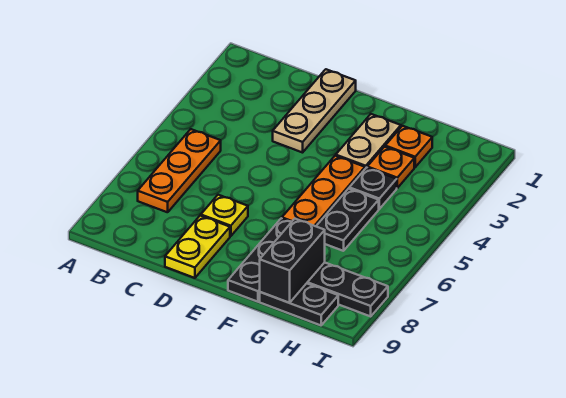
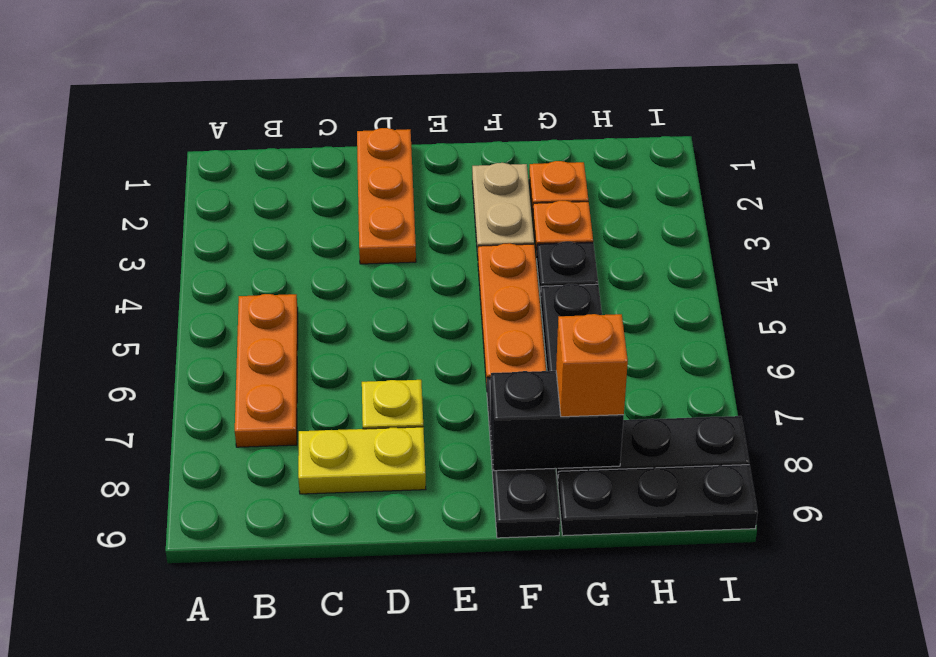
tan plate D1:D3 level 1 -> orange plate D1:D3 level 1
yellow plate D8:D9 level 1 -> yellow plate C8:D8 level 1
black brick G8:G9 level 2 -> black brick F8:G8 level 2
none -> orange brick G8 level 3
black plate G9:H9 level 1 -> black plate G9:I9 level 1

